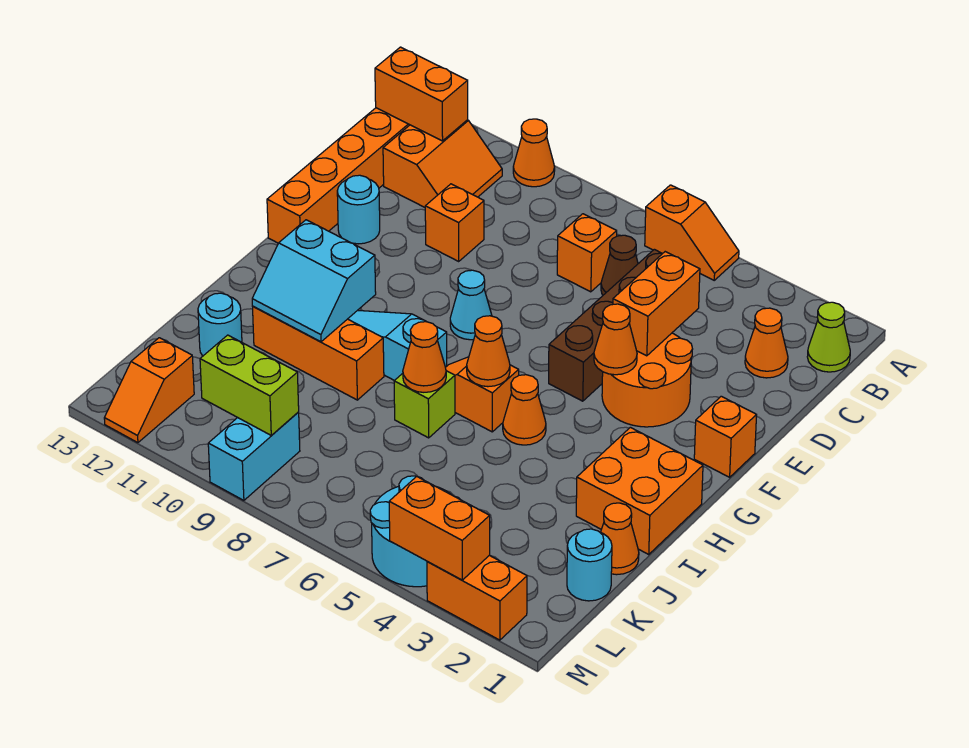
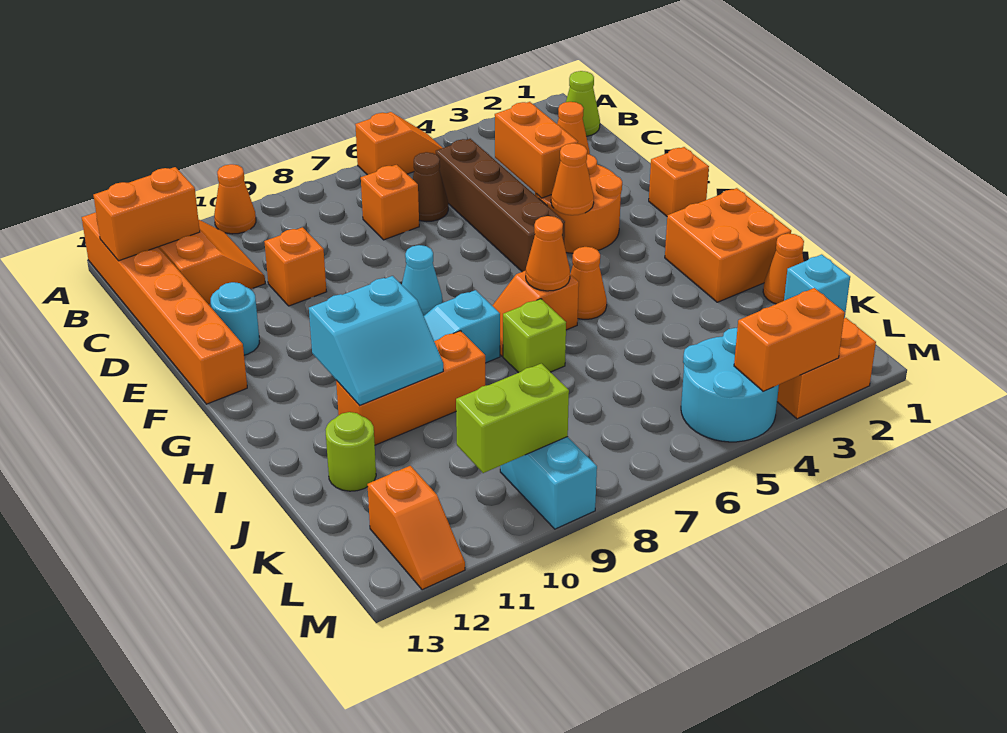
orange cone I7 level 2 -> none
cyan round brick J12 level 1 -> lime round brick J12 level 1
cyan round brick K1 level 1 -> cyan brick K1 level 1

